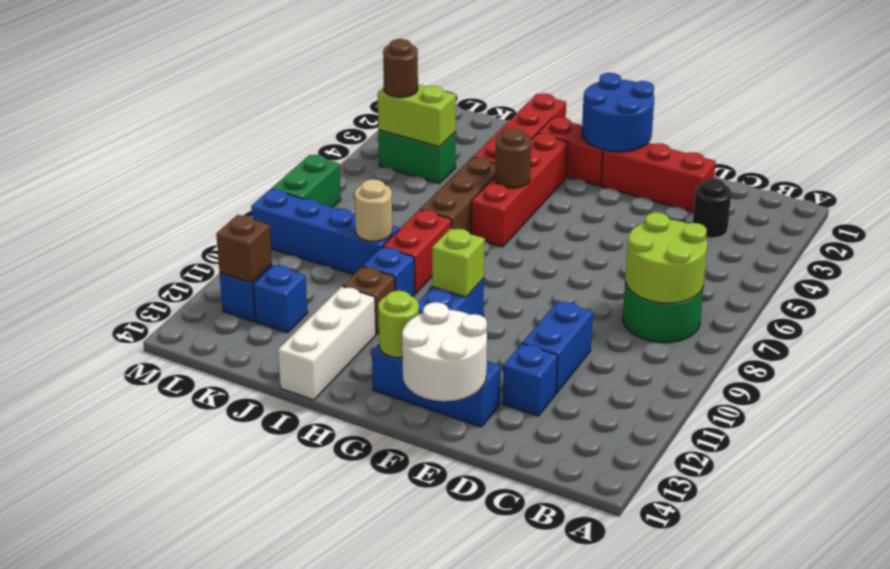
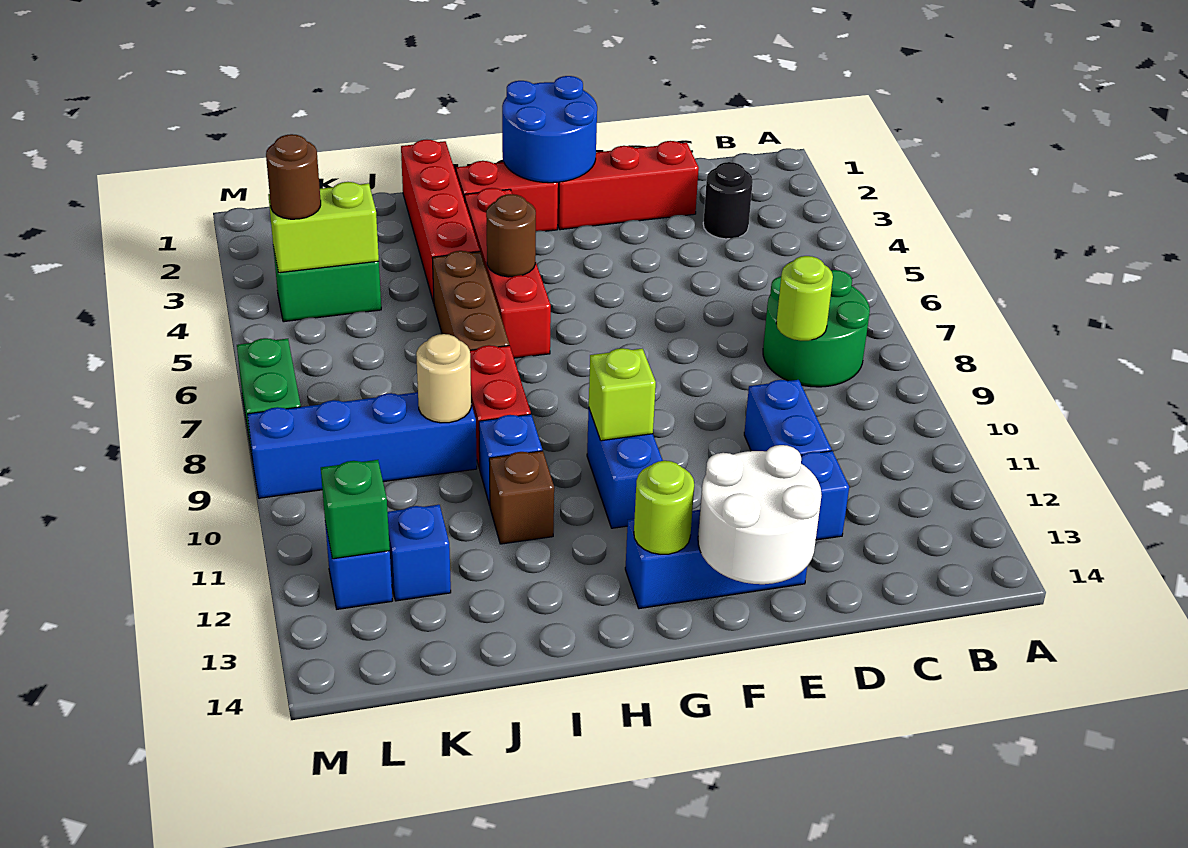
lime round brick B7:C8 level 2 -> lime round brick C8 level 2
white brick I12:I14 level 1 -> none
brown brick L12 level 2 -> green brick L12 level 2

